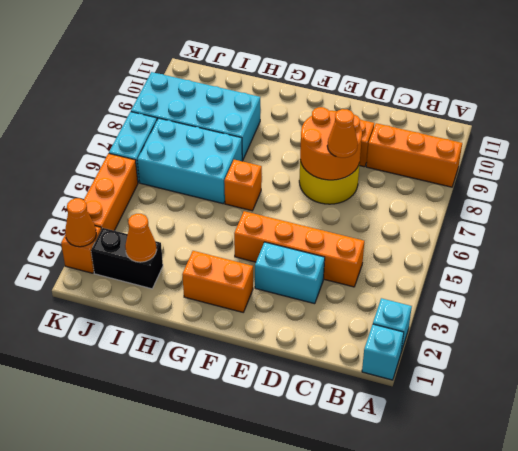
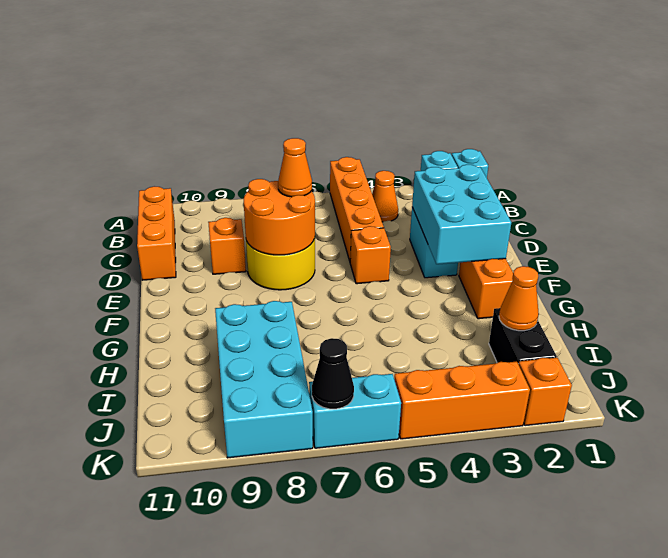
orange brick A9:C9 level 1 -> orange brick B11:D11 level 1
orange brick C4:F4 level 1 -> orange brick A5:D5 level 1
orange brick G6 level 1 -> orange brick E5 level 1
cyan brick H6:J7 level 1 -> cyan brick D2:F3 level 2
orange cone K2 level 2 -> orange cone B4 level 1
none -> black cone K7 level 2

